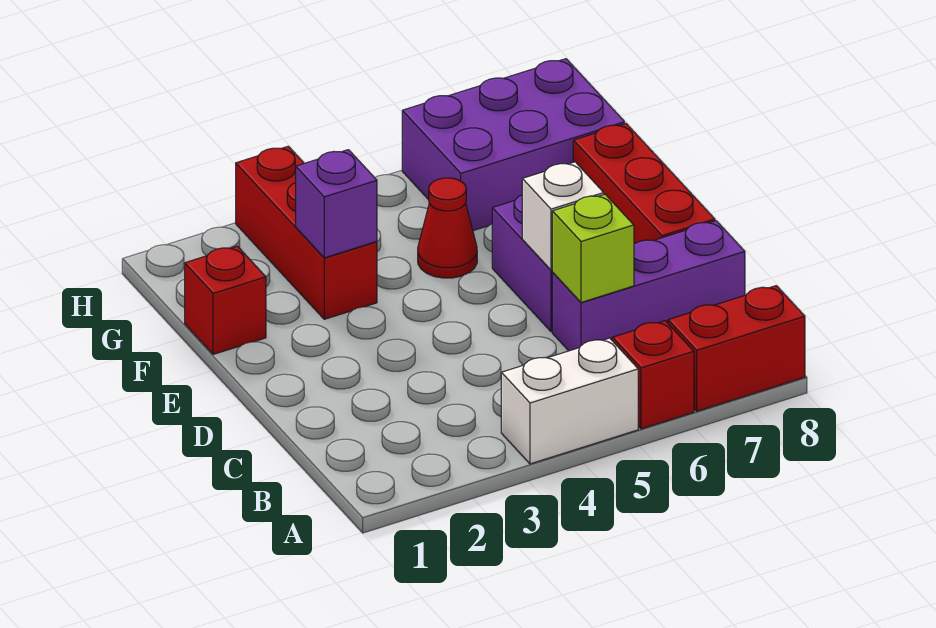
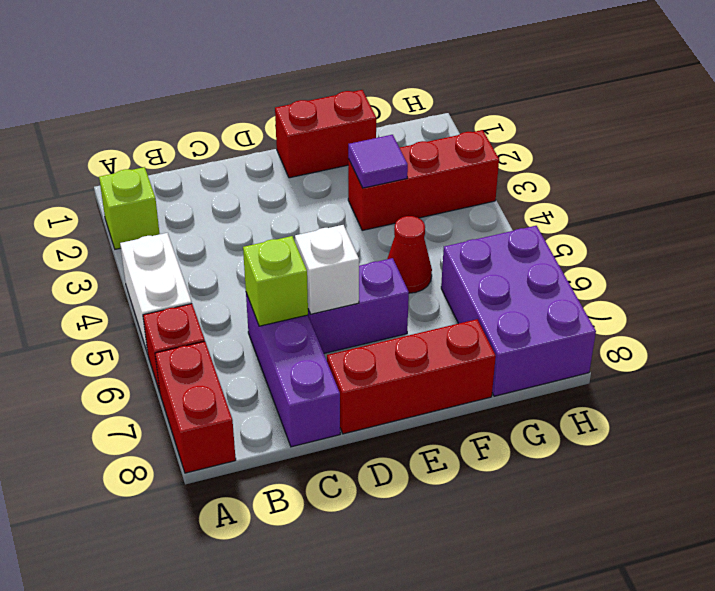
none -> lime brick A2 level 1
red brick F1 level 1 -> red brick E1:F1 level 1
purple brick F3 level 2 -> purple tile F3 level 2

